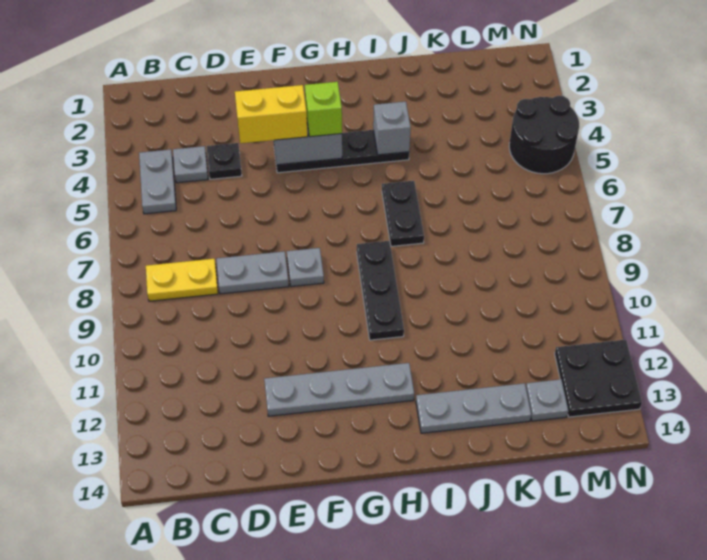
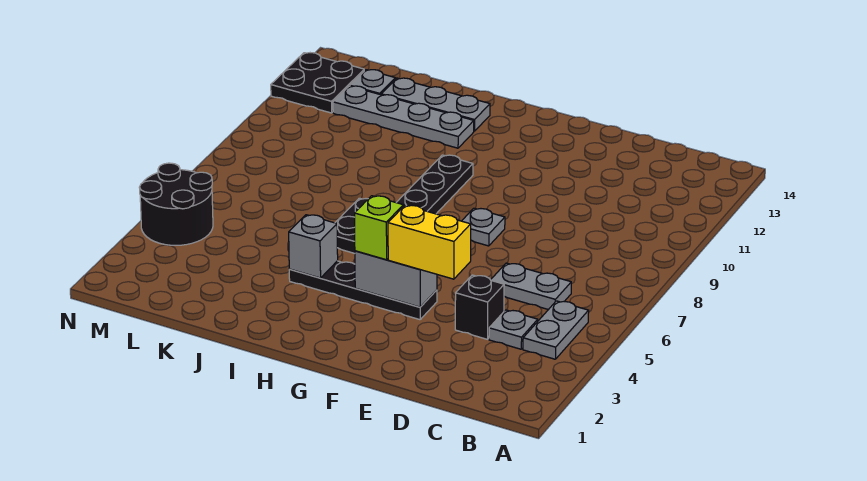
yellow plate B8:C8 level 1 -> none
black plate D4 level 1 -> black brick D4 level 1
grey plate D8:E8 level 1 -> grey plate C6:D6 level 1
grey plate E12:H12 level 1 -> grey plate I12:L12 level 1

